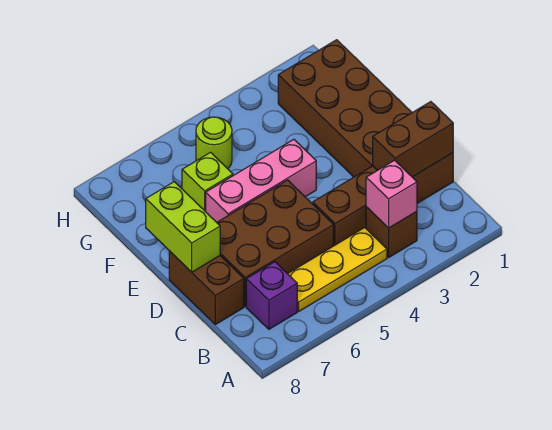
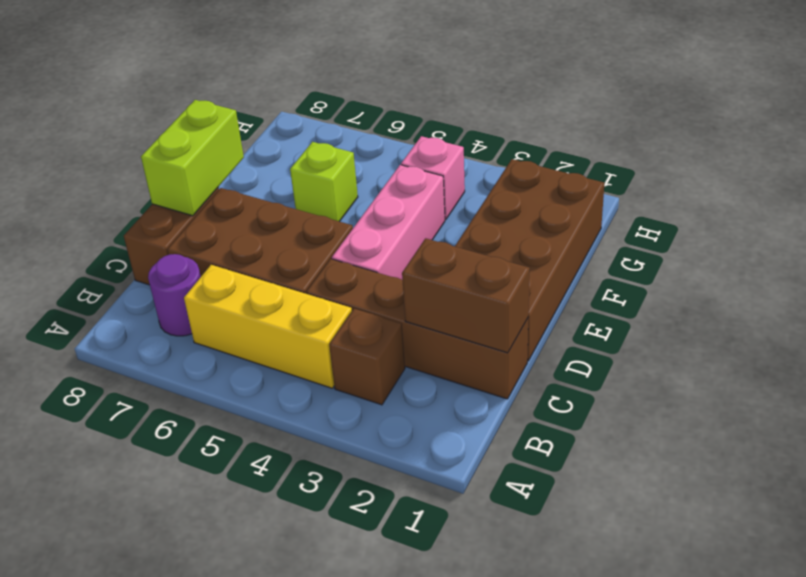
pink brick B3 level 2 -> pink brick G4 level 1
yellow plate B4:B6 level 1 -> yellow brick B4:B6 level 1
purple brick B7 level 1 -> purple round brick B7 level 1
pink brick E4:E6 level 1 -> pink brick D4:F4 level 1
lime round brick G5 level 1 -> none

